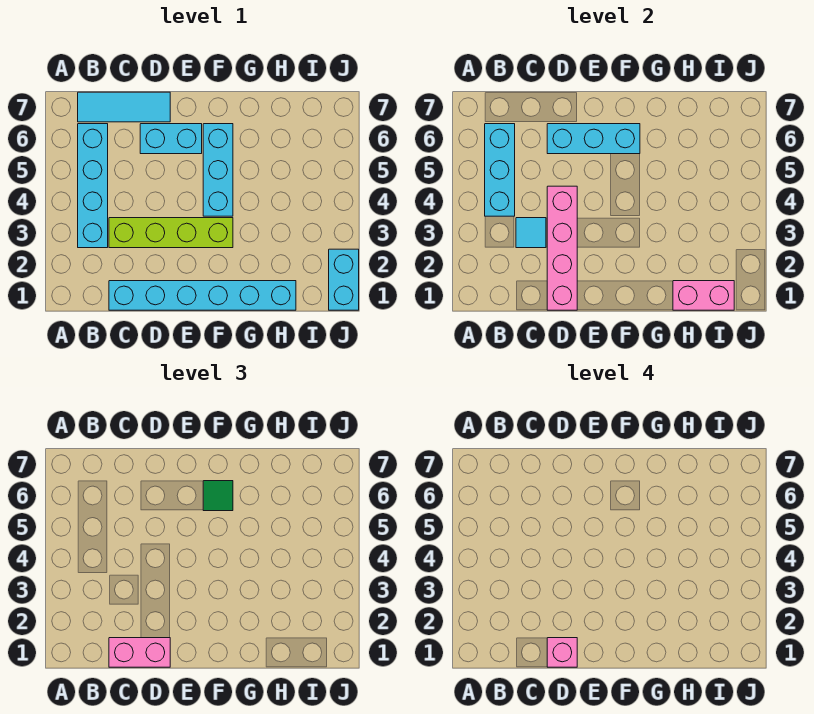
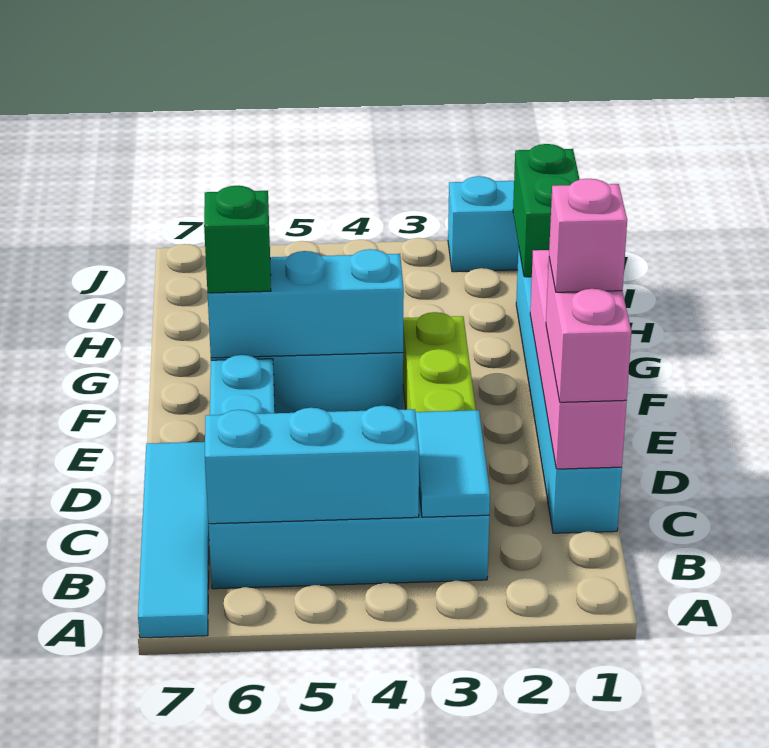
cyan tile B7:D7 level 1 -> cyan tile A7:D7 level 1
cyan tile C3 level 2 -> cyan tile B3:C3 level 2
pink brick D1:D4 level 2 -> pink brick C1:F1 level 2
cyan brick D6:F6 level 2 -> cyan brick F4:F6 level 2
green tile F6 level 3 -> green brick F6 level 3
pink brick H1:I1 level 2 -> green brick H1:I1 level 2

